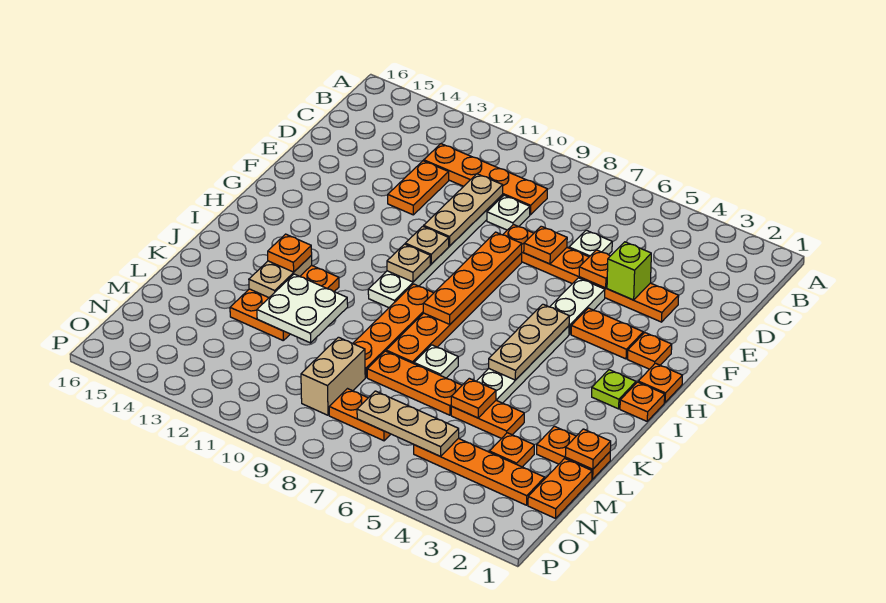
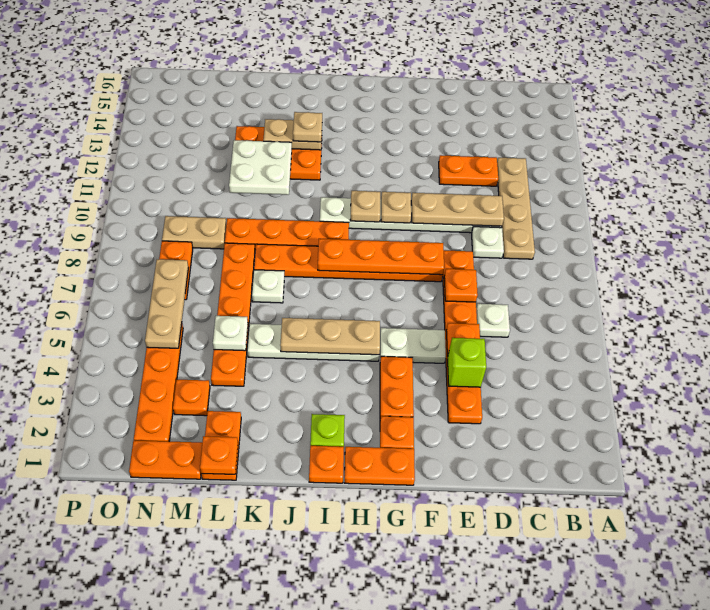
orange plate C9:C12 level 1 -> tan plate C9:C12 level 1
orange plate H1 level 1 -> orange plate G1:H1 level 1
orange plate J13 level 3 -> tan plate J13 level 3
orange plate L5 level 2 -> white plate L5 level 2
tan brick M9:N9 level 1 -> tan plate M9:N9 level 1

